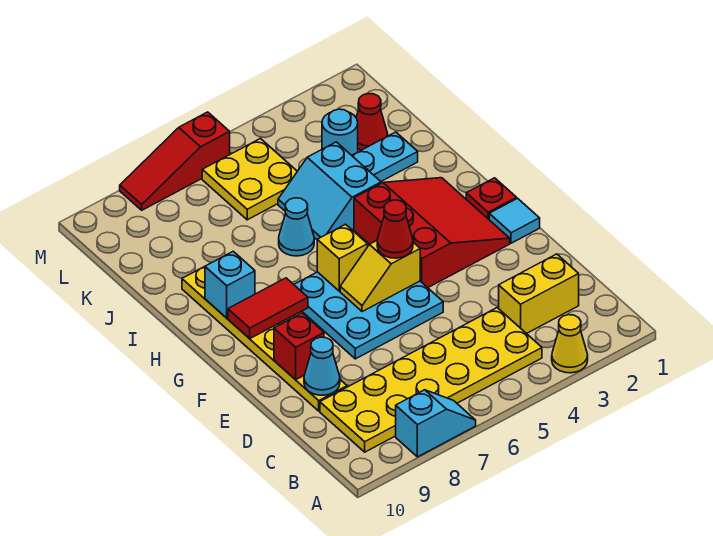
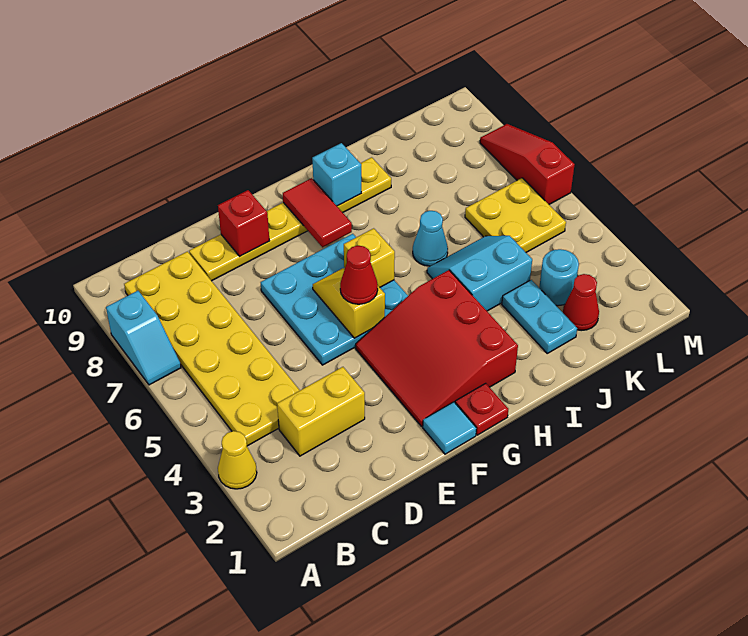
yellow brick C2:C3 level 1 -> yellow brick C3:D3 level 1
cyan cone D9 level 2 -> none
red slope F2:H4 level 1 top 4 -> red slope F2:H4 level 1 top H

